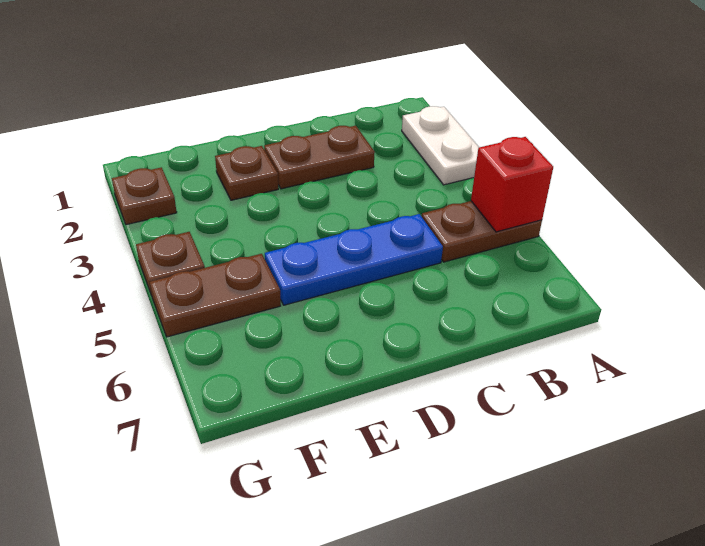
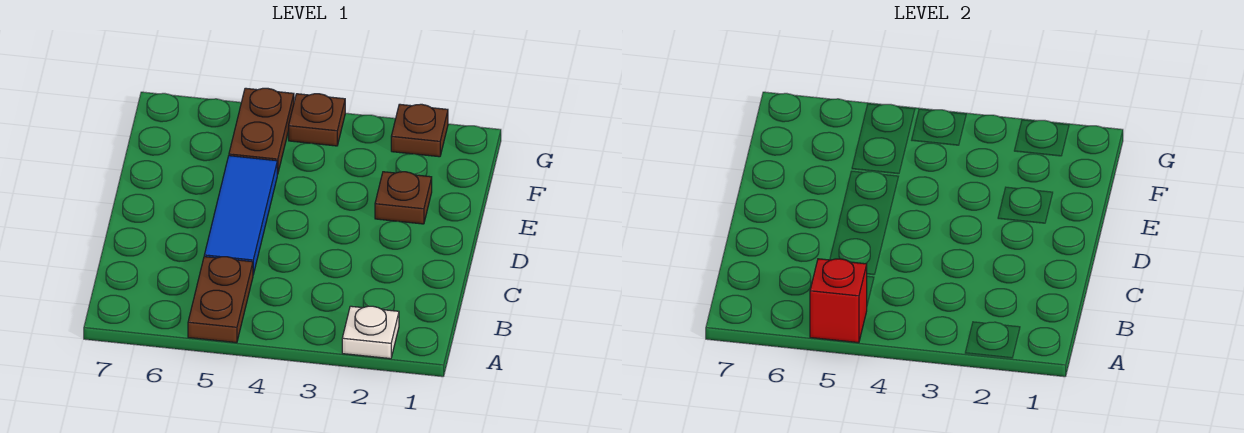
white plate A2:A3 level 1 -> white plate A2 level 1
brown plate C2:D2 level 1 -> none
blue plate C5:E5 level 1 -> blue tile C5:E5 level 1

